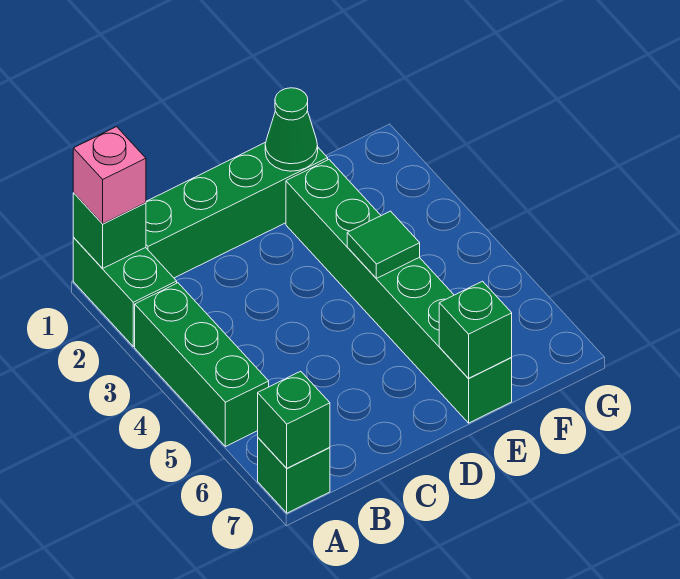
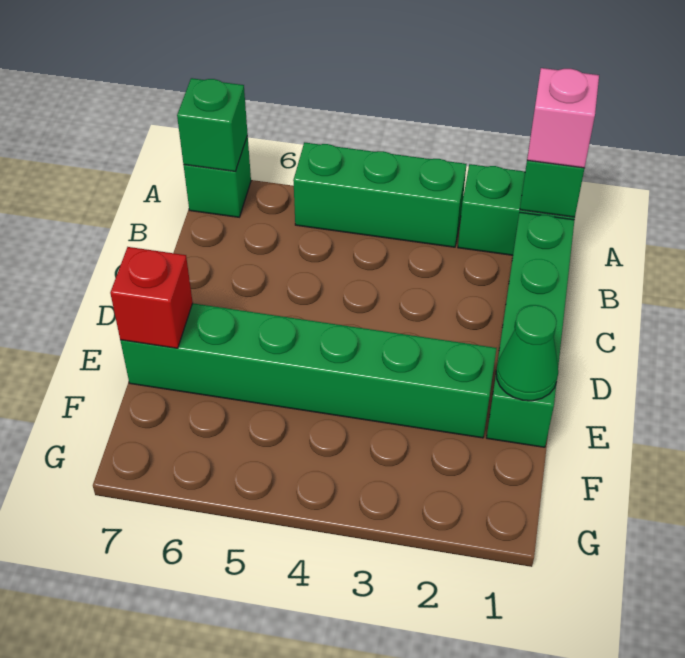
green tile E4 level 2 -> none
green brick E7 level 2 -> red brick E7 level 2

